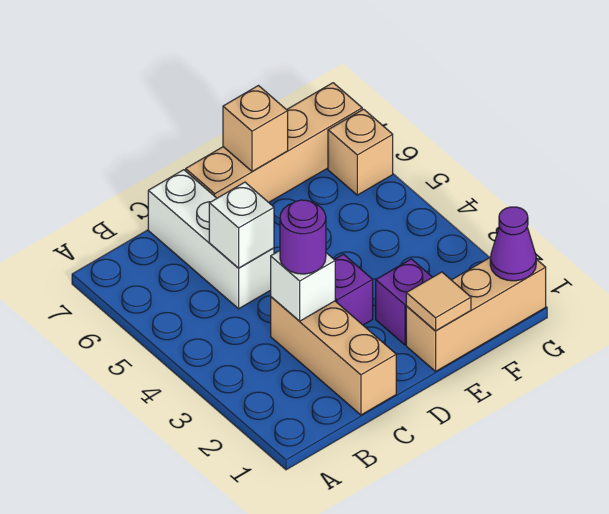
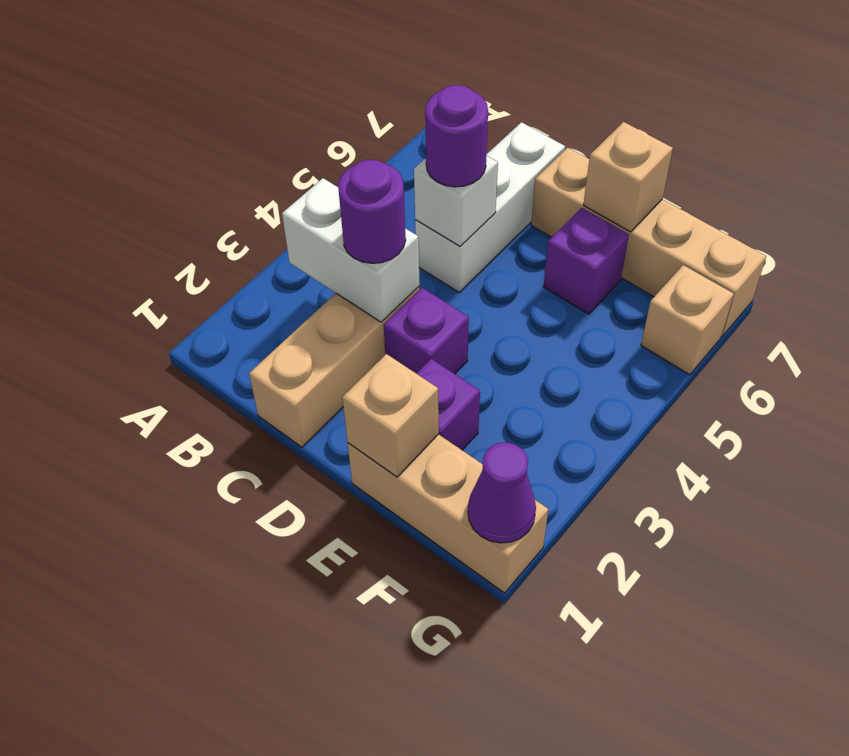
white brick C3 level 2 -> white brick B3:C3 level 2
none -> purple round brick C5 level 3
tan tile E1 level 2 -> tan brick E1 level 2
none -> purple brick E6 level 1

